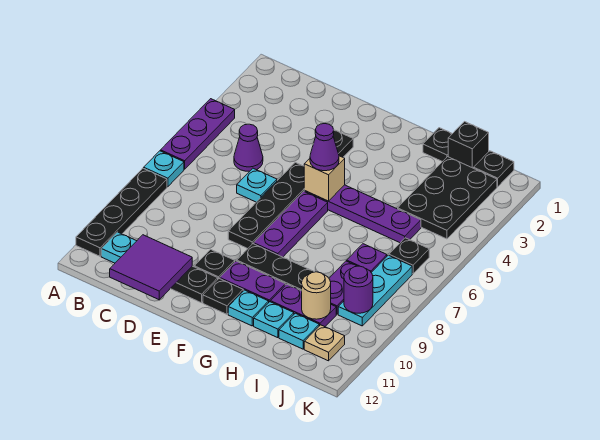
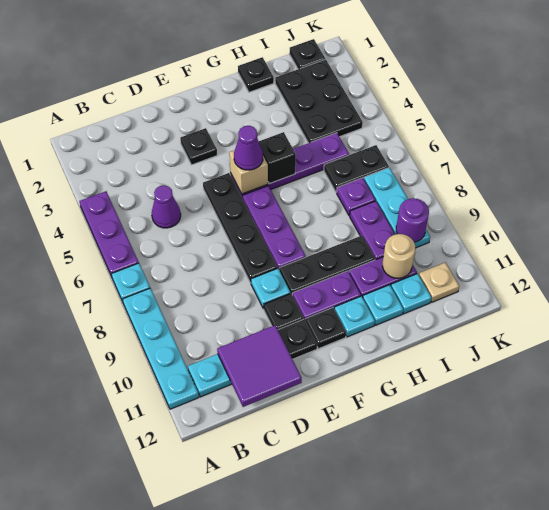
black plate A8:A11 level 1 -> cyan plate A8:A11 level 1
cyan plate D6 level 1 -> cyan plate E9 level 1
black brick I1 level 1 -> black brick G5 level 2
black plate J6 level 1 -> black plate I6:J6 level 1

